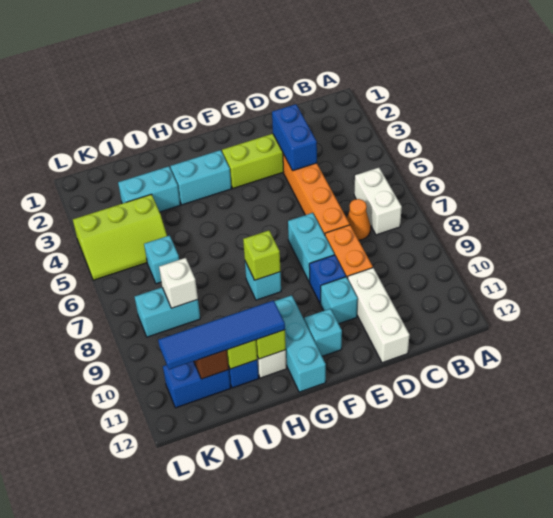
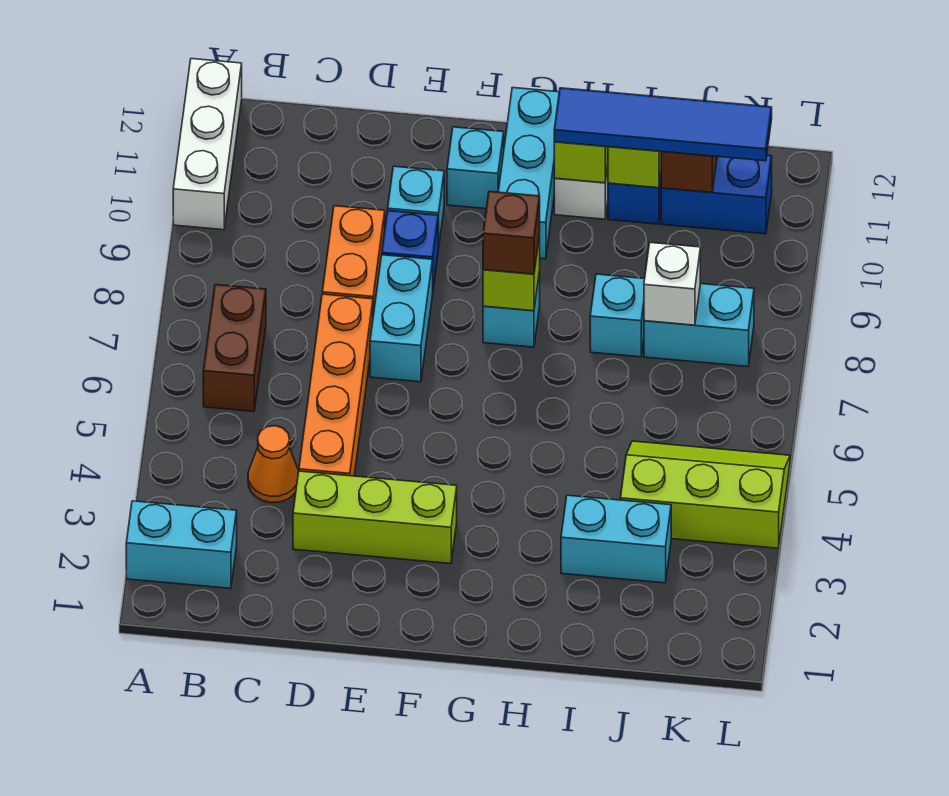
white brick B6:B7 level 1 -> brown brick B6:B7 level 1
orange cone C7 level 1 -> orange cone C4 level 1
blue brick D3:D4 level 2 -> none
white brick D10:D12 level 1 -> white brick A10:A12 level 1
cyan brick G3:H3 level 1 -> cyan brick A2:B2 level 1
none -> brown brick G8 level 3
cyan brick J6 level 1 -> cyan brick I8 level 1

